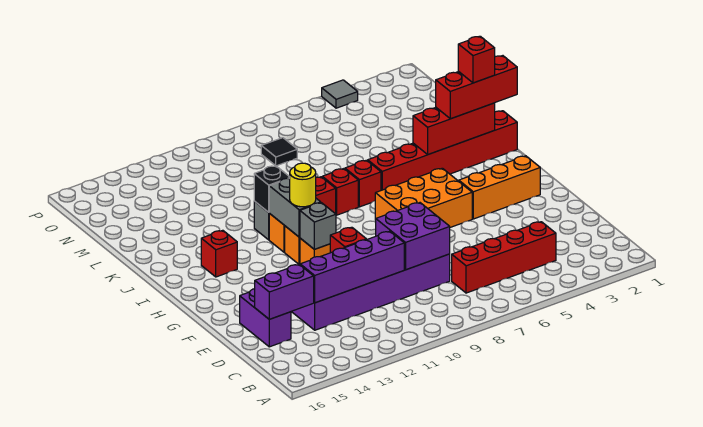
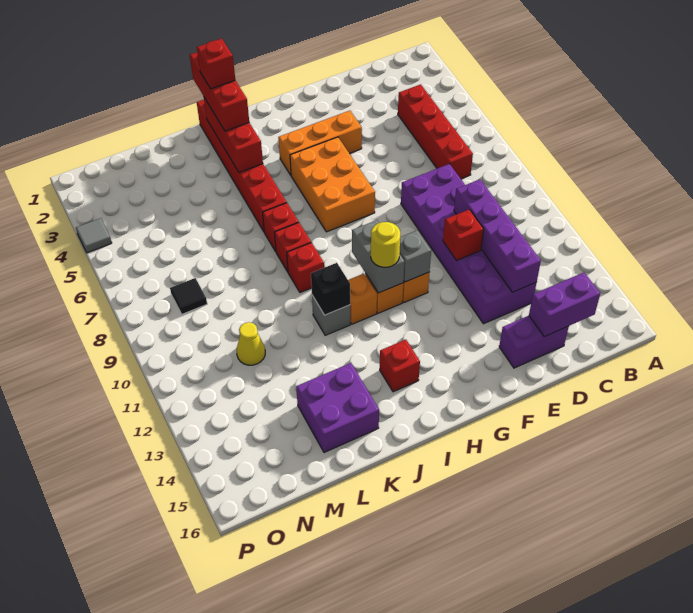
purple brick D8:E9 level 2 -> purple brick K14:L15 level 1
purple brick D14:D15 level 2 -> purple brick C15:D15 level 2
orange brick G2:G4 level 1 -> orange brick F4:H4 level 1
grey brick H11:I11 level 2 -> grey brick H10:H11 level 2
none -> yellow cone M11 level 1

